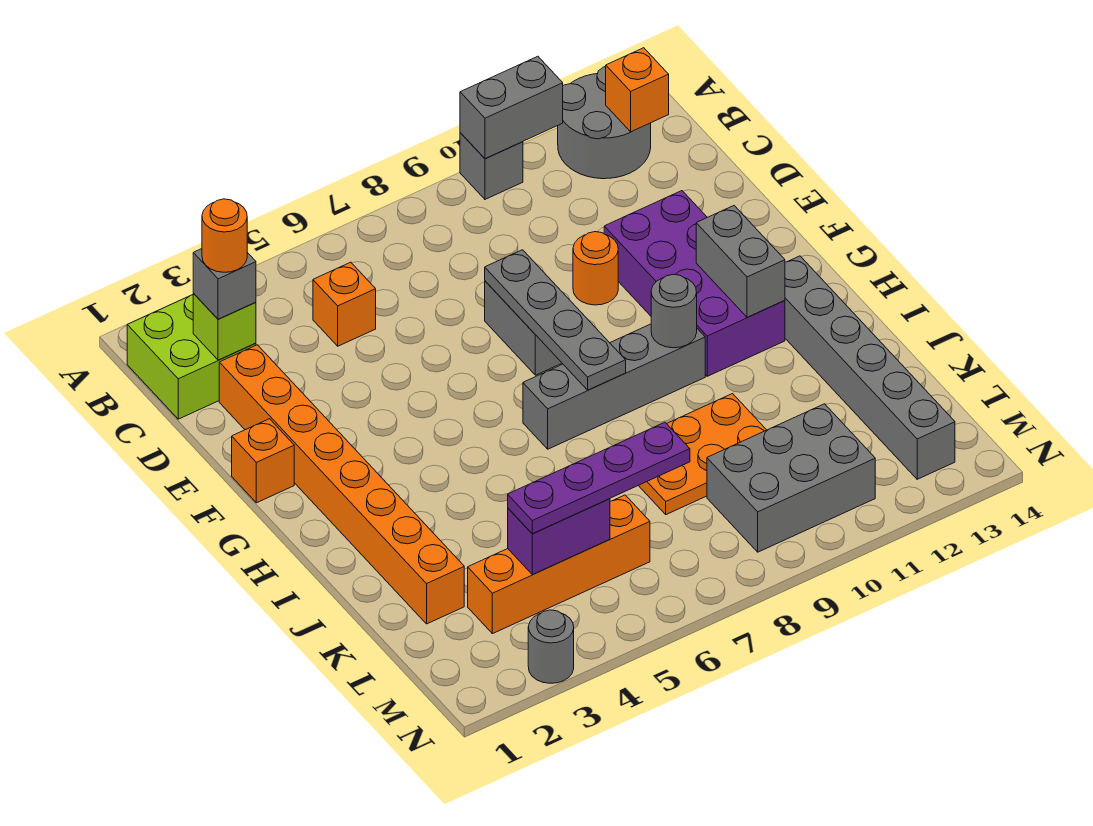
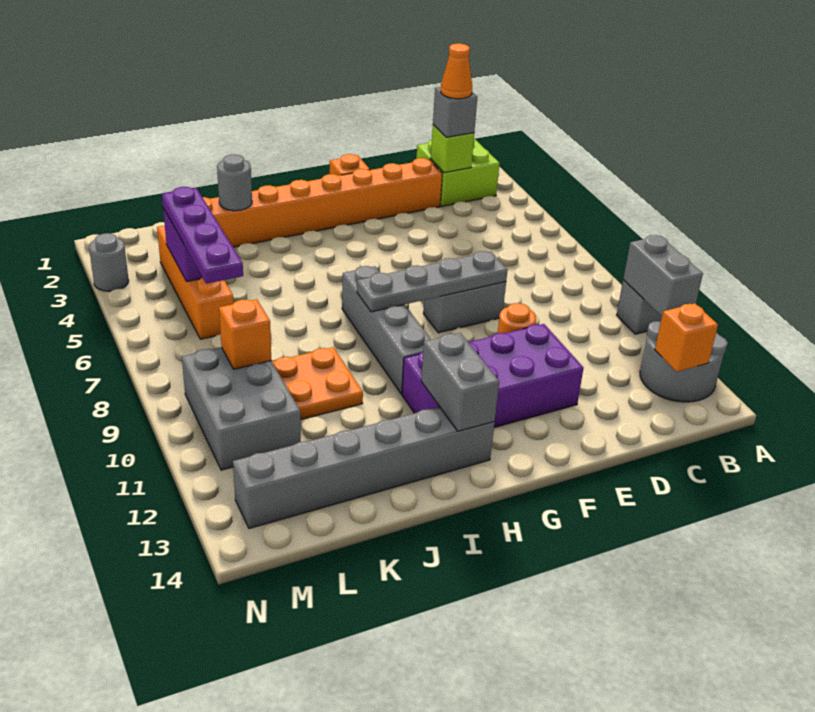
orange round brick C2 level 4 -> orange cone C2 level 4
orange brick C5 level 1 -> orange brick L9 level 2
grey brick G12:H12 level 2 -> grey brick H12:H13 level 2
grey round brick H10 level 2 -> grey round brick J2 level 2
orange plate J8:K10 level 1 -> orange plate J9:K10 level 1

